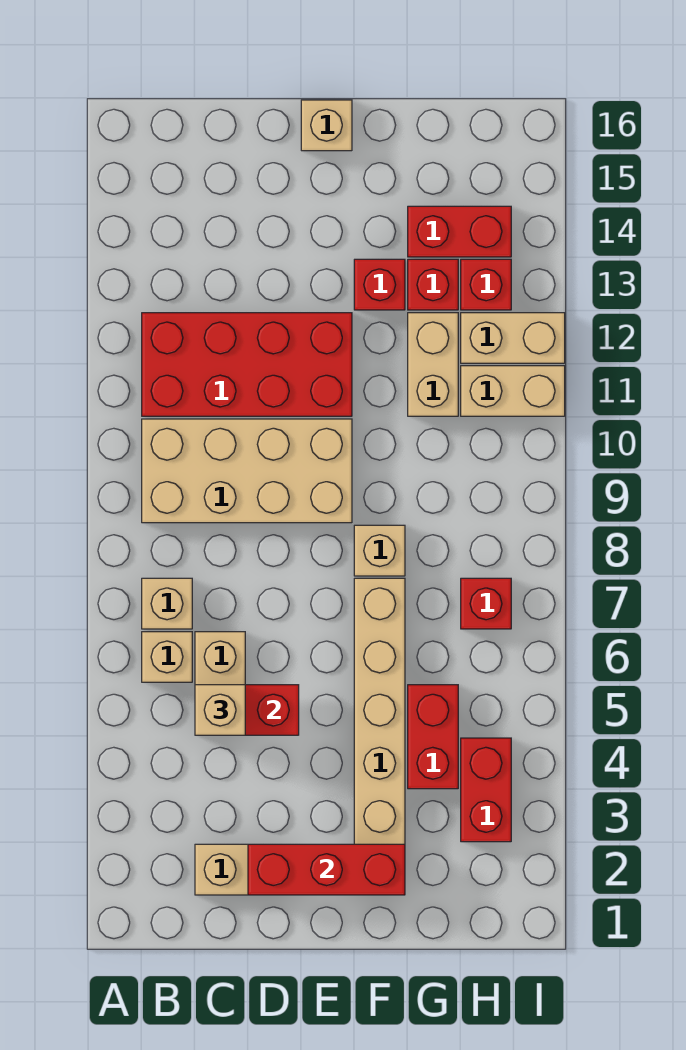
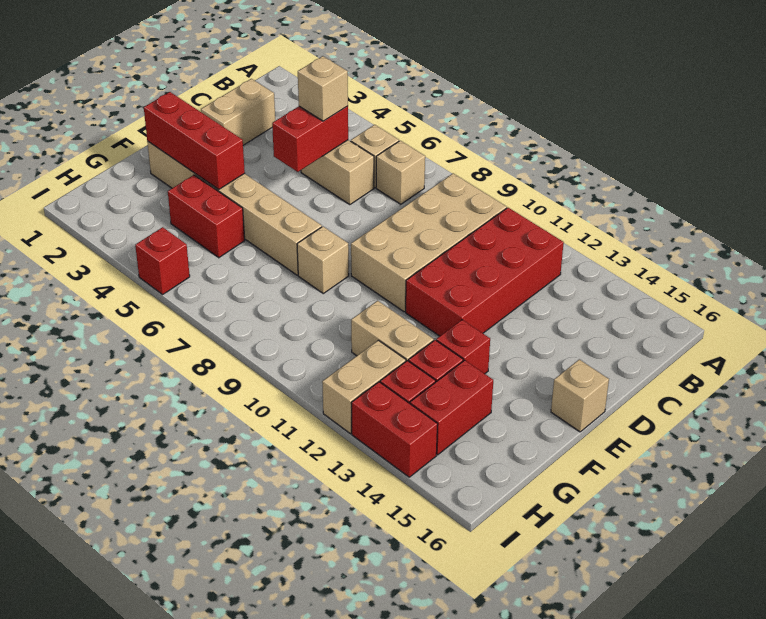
red brick D2:F2 level 2 -> red brick F2:F4 level 2
red brick H3:H4 level 1 -> red brick I13:I14 level 1
red brick H7 level 1 -> red brick I5 level 1
tan brick H11:I11 level 1 -> none

